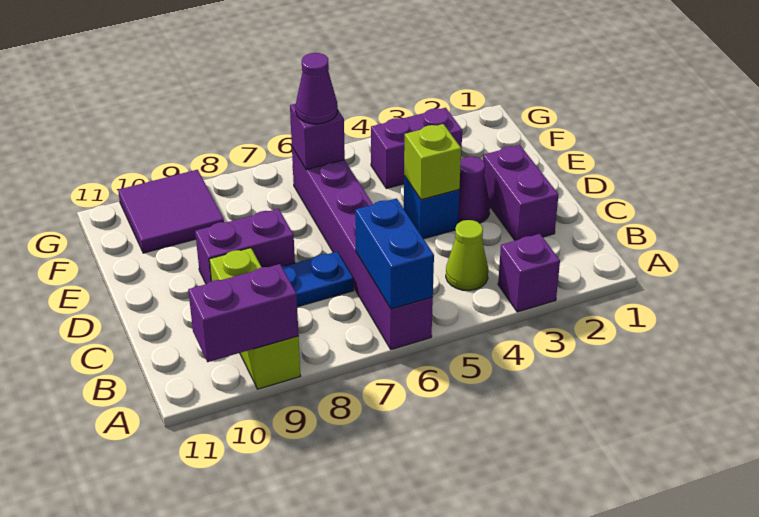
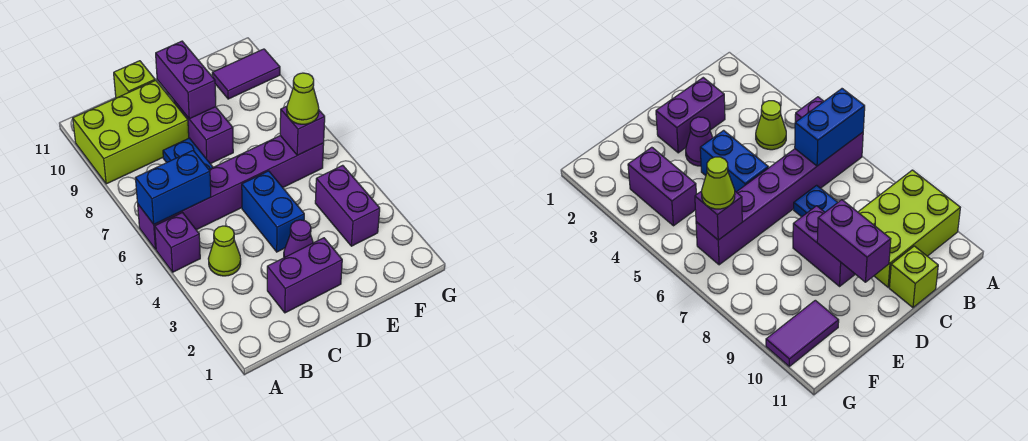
purple brick A3 level 1 -> purple brick A5 level 1
lime brick A9:C9 level 1 -> lime brick A9:C10 level 1
purple brick A9:A10 level 2 -> purple brick D9:D10 level 2
blue brick D4 level 1 -> blue brick D4:D5 level 1
lime brick D4 level 2 -> lime brick C11 level 1
purple cone F6 level 3 -> lime cone F6 level 3
purple tile F9:G10 level 1 -> purple tile F10:G10 level 1

